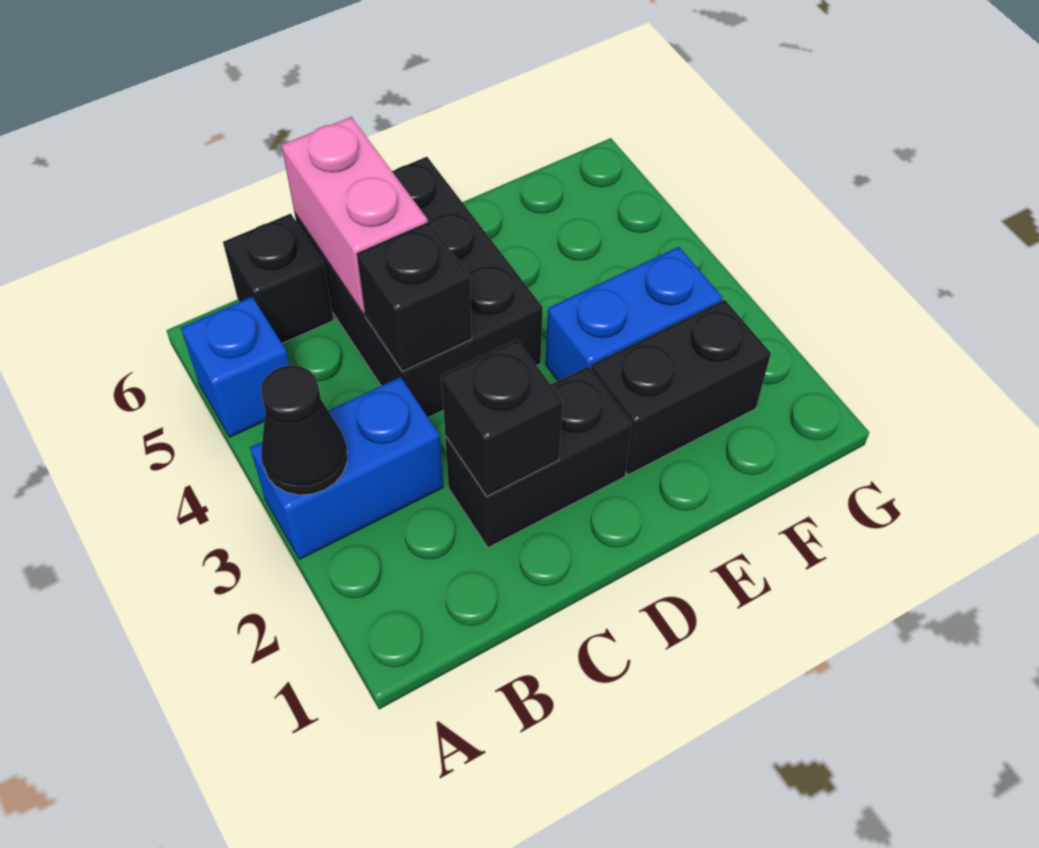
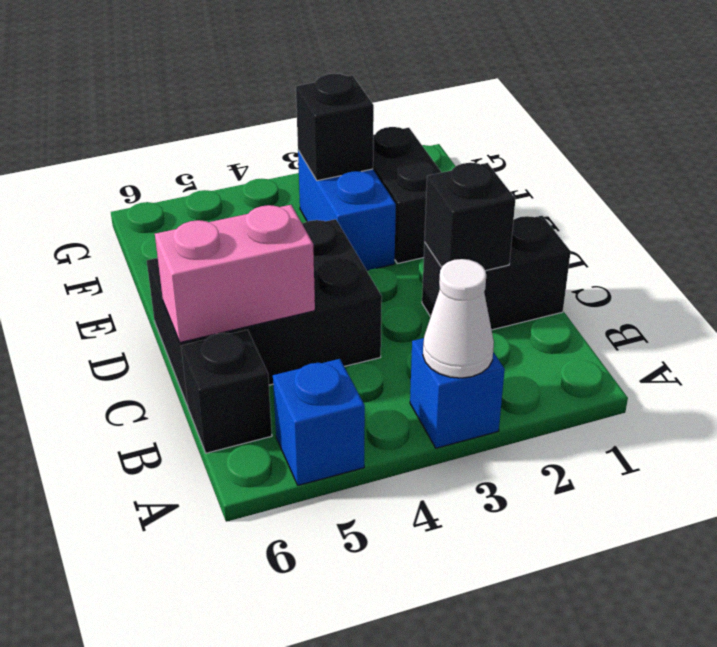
blue brick A3:B3 level 1 -> blue brick A3 level 1
black cone A3 level 2 -> white cone A3 level 2
black brick C2:D2 level 1 -> black brick C1:C2 level 1
black brick C4 level 2 -> black brick F3 level 2

